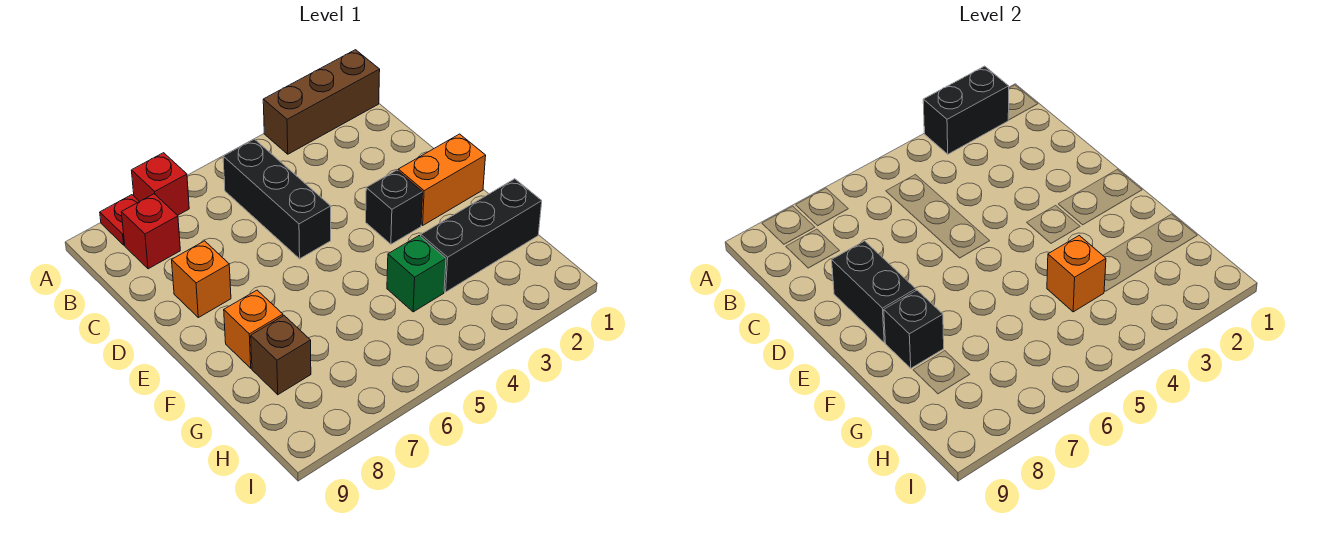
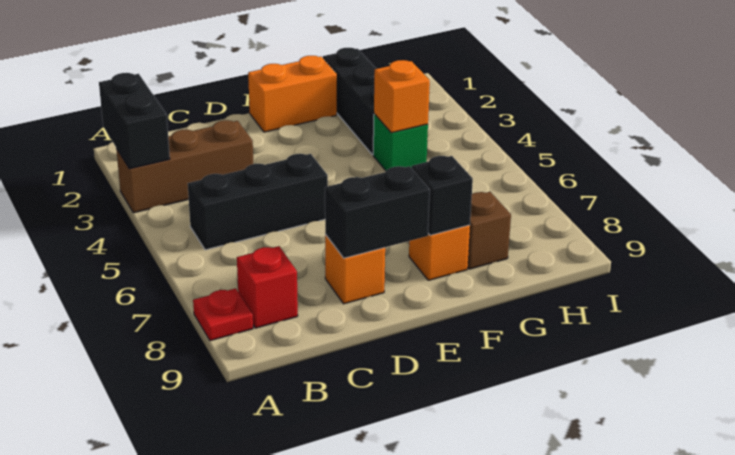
brown brick A1:A3 level 1 -> brown brick A3:C3 level 1
red brick A7 level 1 -> none
orange brick E1:E2 level 1 -> orange brick E1:F1 level 1
black brick E3 level 1 -> none

